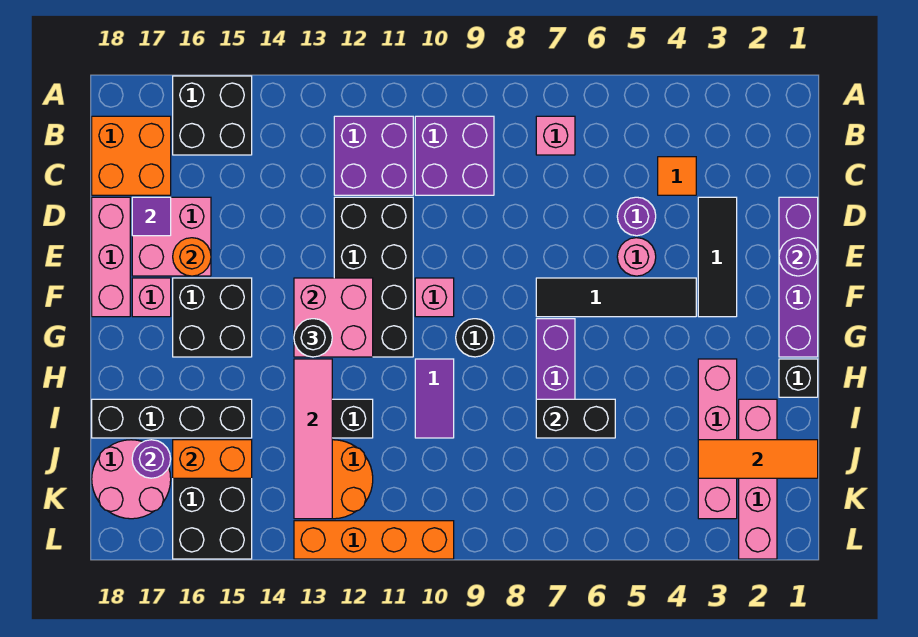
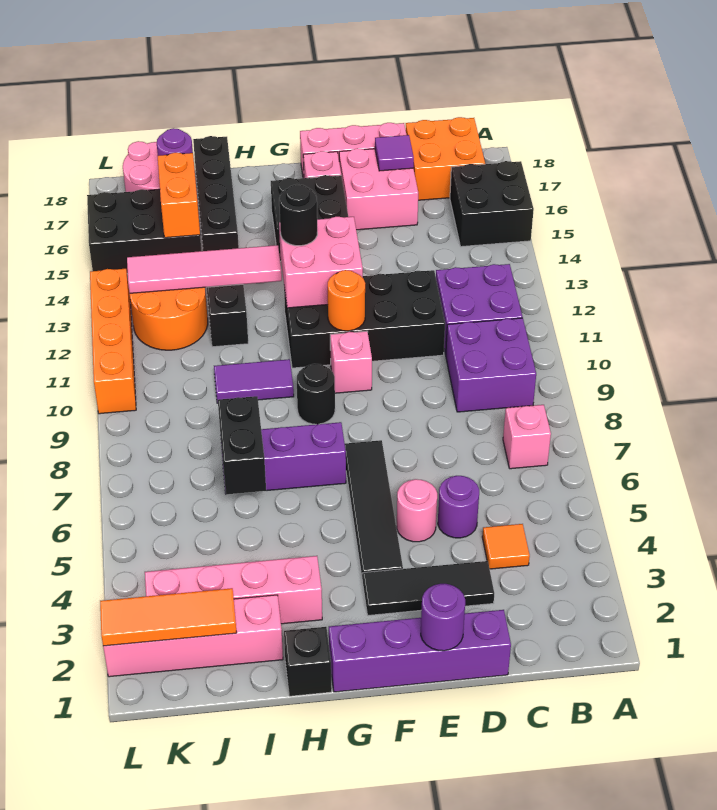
orange round brick E16 level 2 -> orange round brick F11 level 2
orange tile J1:J3 level 2 -> orange tile J2:L2 level 2

